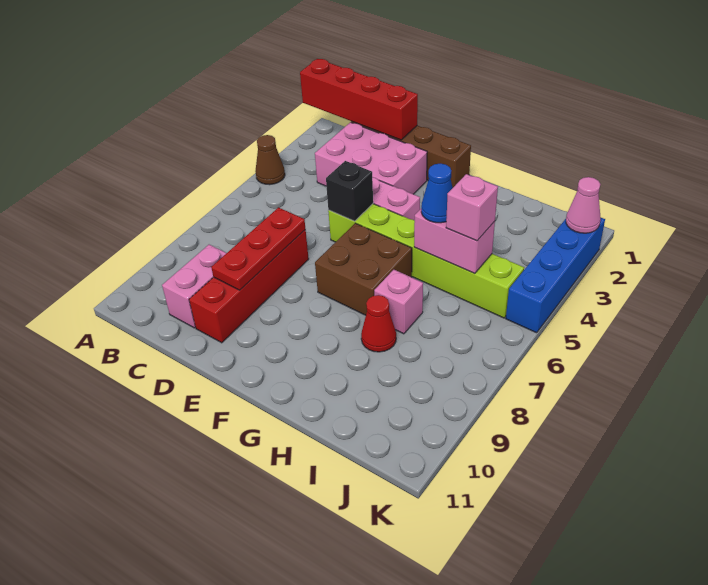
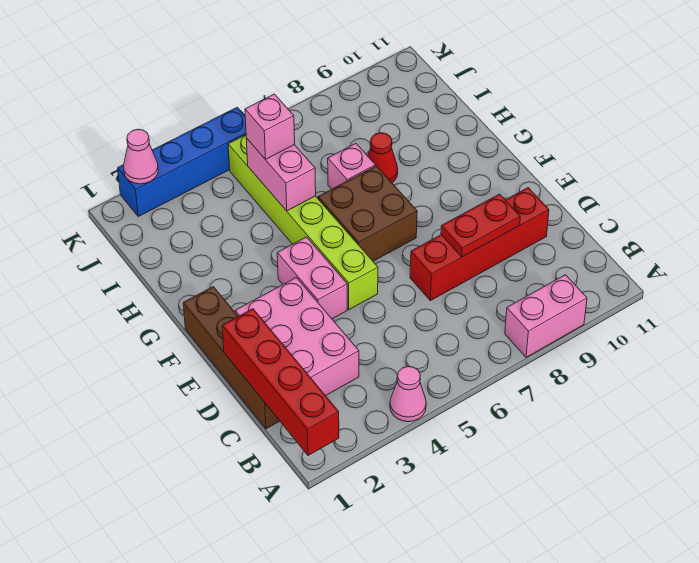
brown cone A4 level 1 -> pink cone A4 level 1
pink brick C9:C10 level 1 -> pink brick A8:A9 level 1
red plate D7:D9 level 2 -> red plate D8:D9 level 2
black brick E5 level 2 -> none
blue cone H5 level 3 -> none

